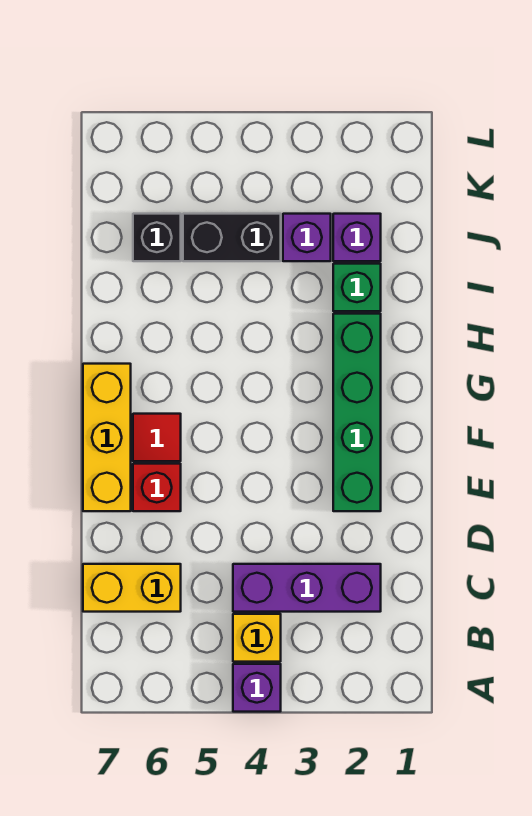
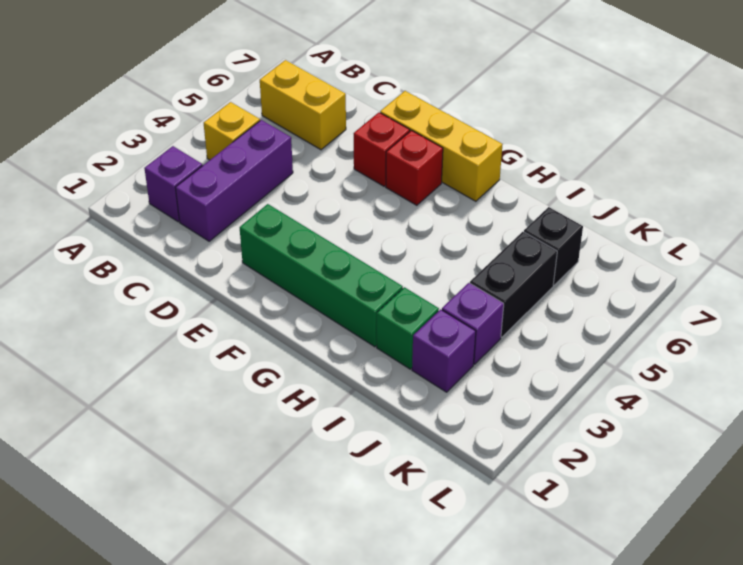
purple brick A4 level 1 -> purple brick B2 level 1
yellow brick C6:C7 level 1 -> yellow brick B6:C6 level 1
red tile F6 level 1 -> red brick F6 level 1

